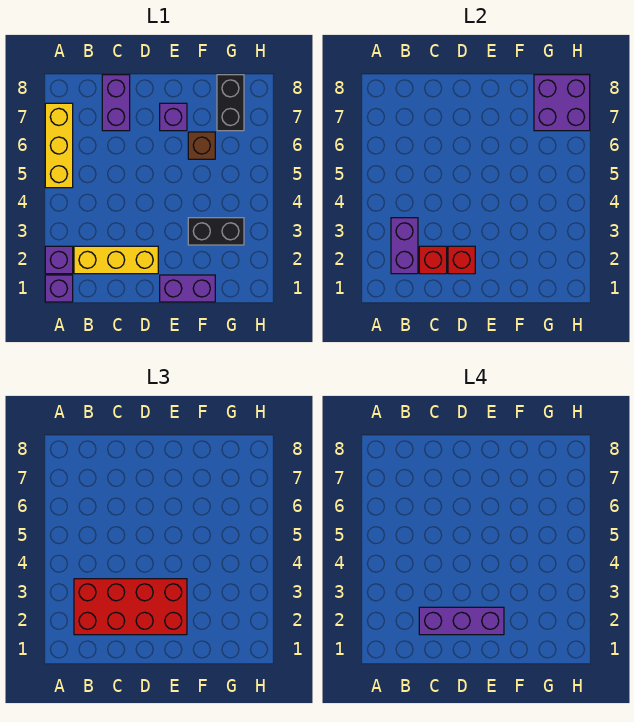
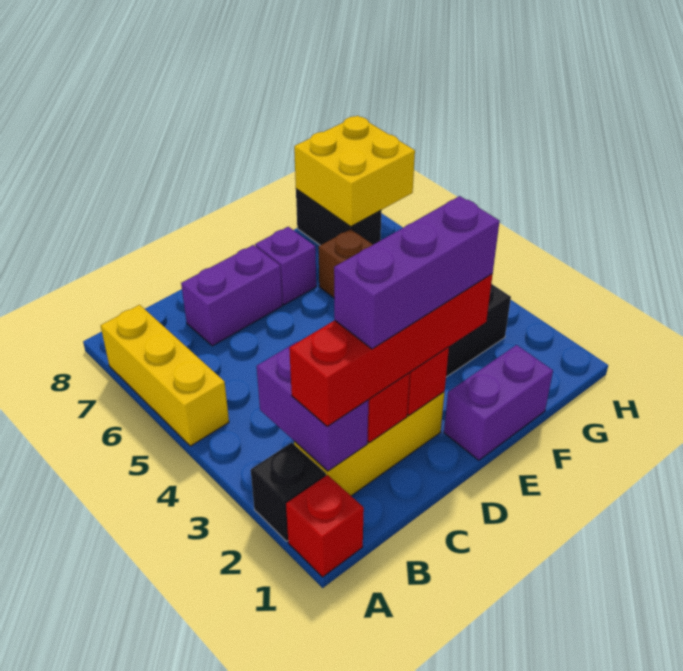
purple brick A1 level 1 -> red brick A1 level 1
purple brick A2 level 1 -> black brick A2 level 1
red brick B2:E3 level 3 -> red brick B2:E2 level 3
purple brick C7:C8 level 1 -> purple brick C7:D7 level 1
purple brick G7:H8 level 2 -> yellow brick G7:H8 level 2

